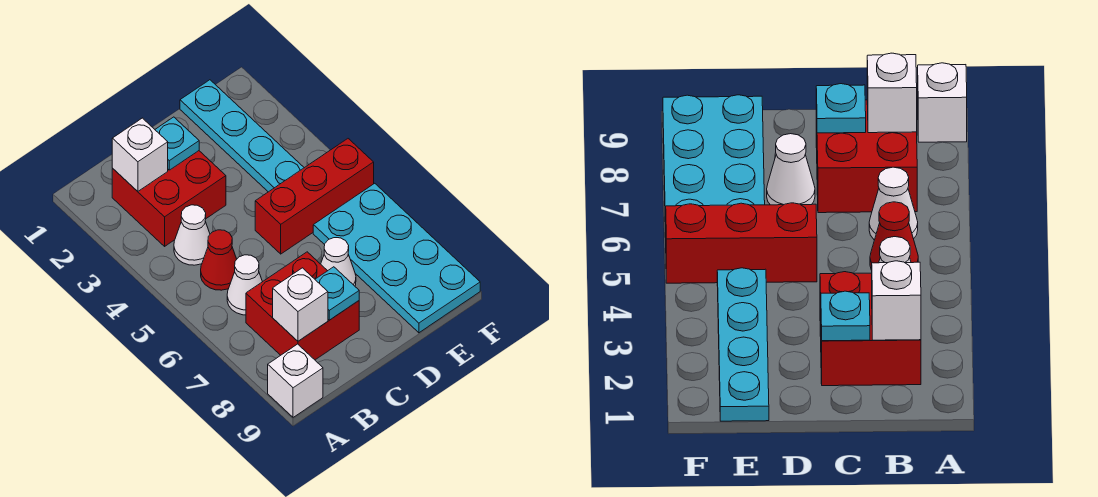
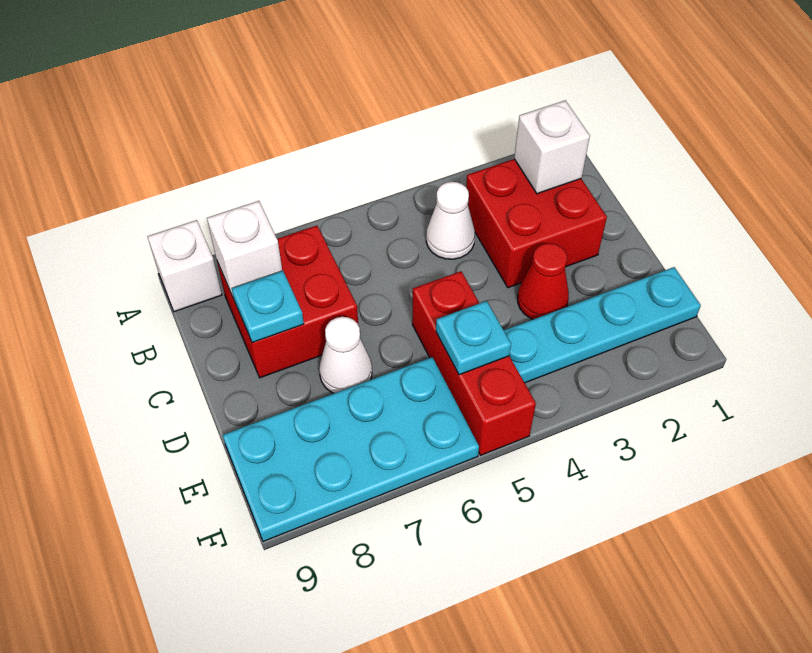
red cone B5 level 1 -> red cone D3 level 1
white cone B6 level 1 -> none
cyan plate C2 level 2 -> cyan plate E5 level 2

